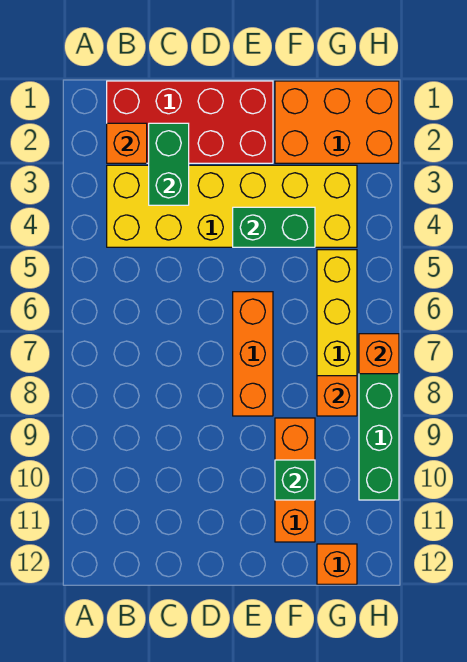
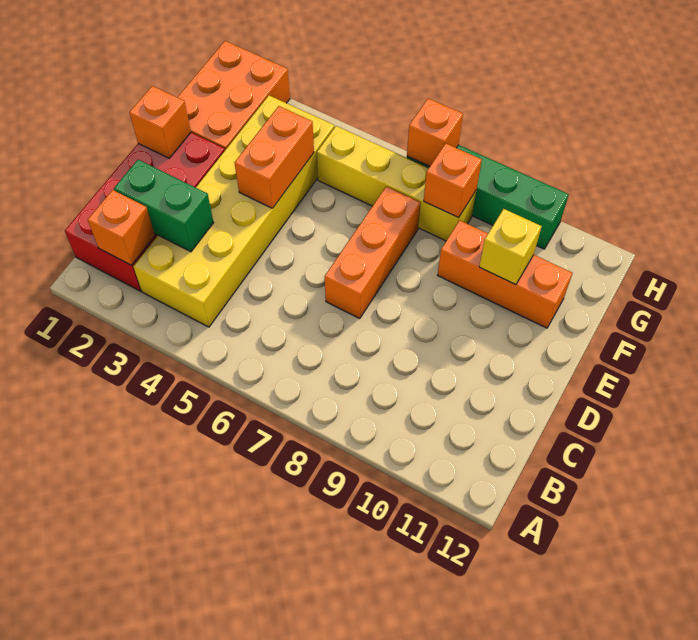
green brick E4:F4 level 2 -> orange brick E4:F4 level 2
orange brick E6:E8 level 1 -> orange brick D7:F7 level 1
green brick F10 level 2 -> yellow brick F10 level 2
orange brick G12 level 1 -> orange brick E1 level 2

